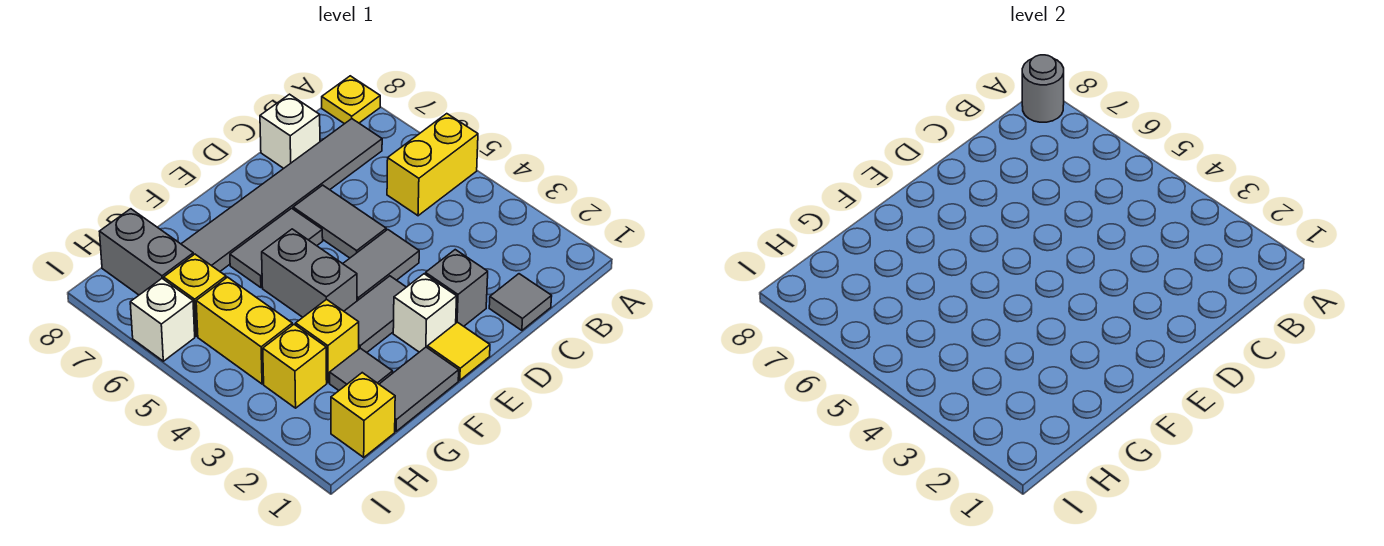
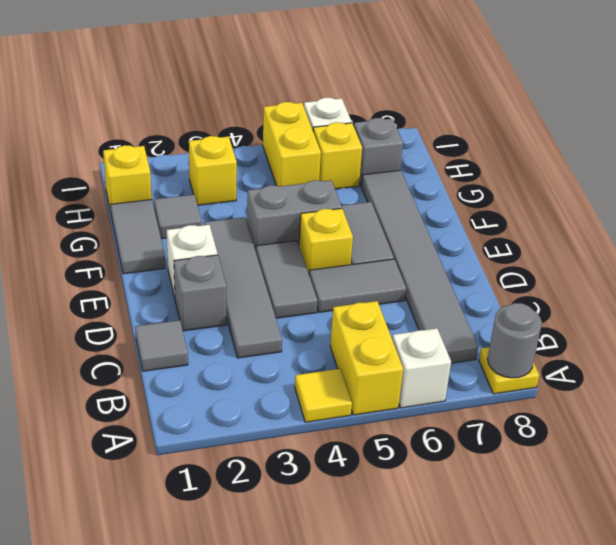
white brick C8 level 1 -> white brick A6 level 1
yellow tile E1 level 1 -> yellow tile A4 level 1
grey tile E3:F3 level 1 -> grey tile C3:F3 level 1
yellow brick G3 level 1 -> yellow brick E5 level 1
yellow brick H4:H5 level 1 -> yellow brick H5:I5 level 1
grey brick H7:H8 level 1 -> grey brick H7 level 1

